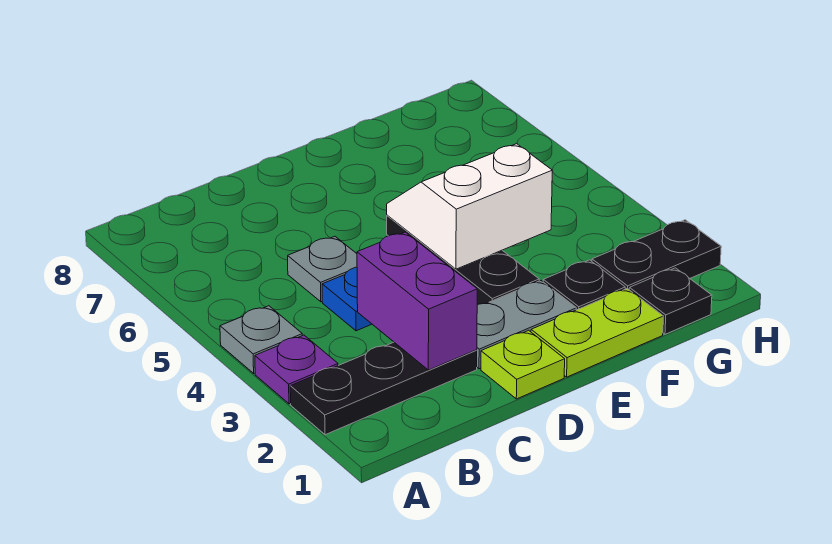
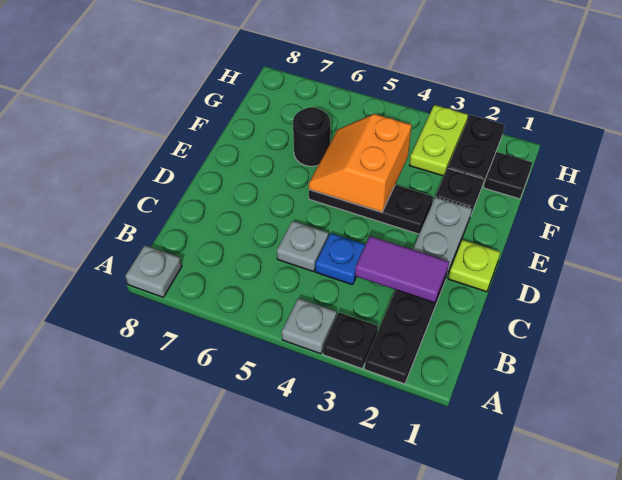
purple plate A3 level 1 -> black plate A3 level 1
none -> grey plate A8 level 1
purple brick C2:C3 level 2 -> purple tile C2:C3 level 2
lime plate E1:F1 level 1 -> lime plate G3:H3 level 1
white slope E4:F5 level 2 top 4 -> orange slope E4:F5 level 2 top 4
none -> black round brick F6 level 1

